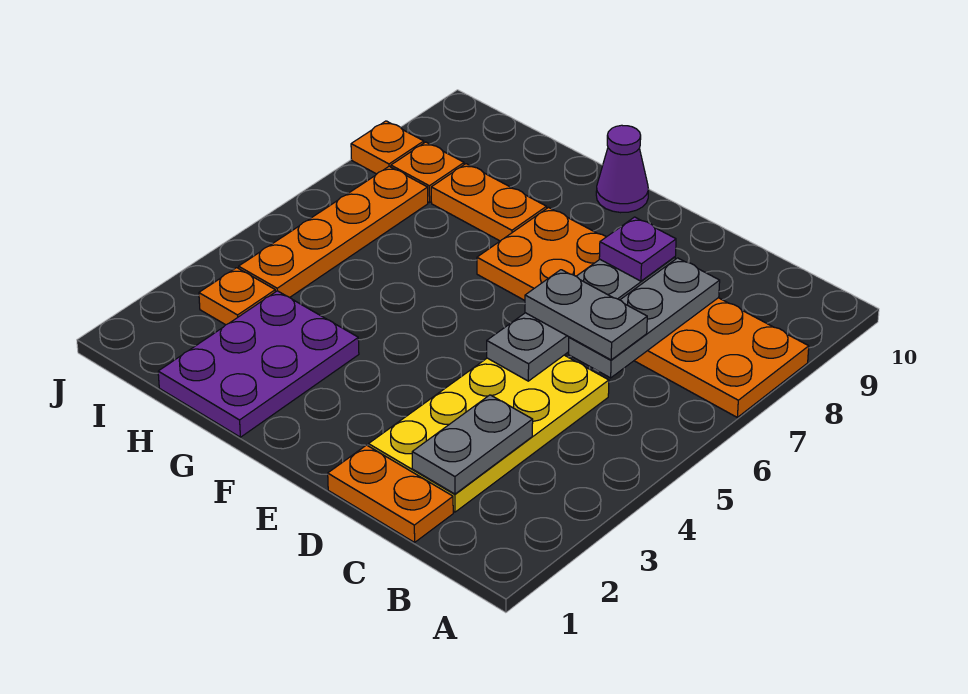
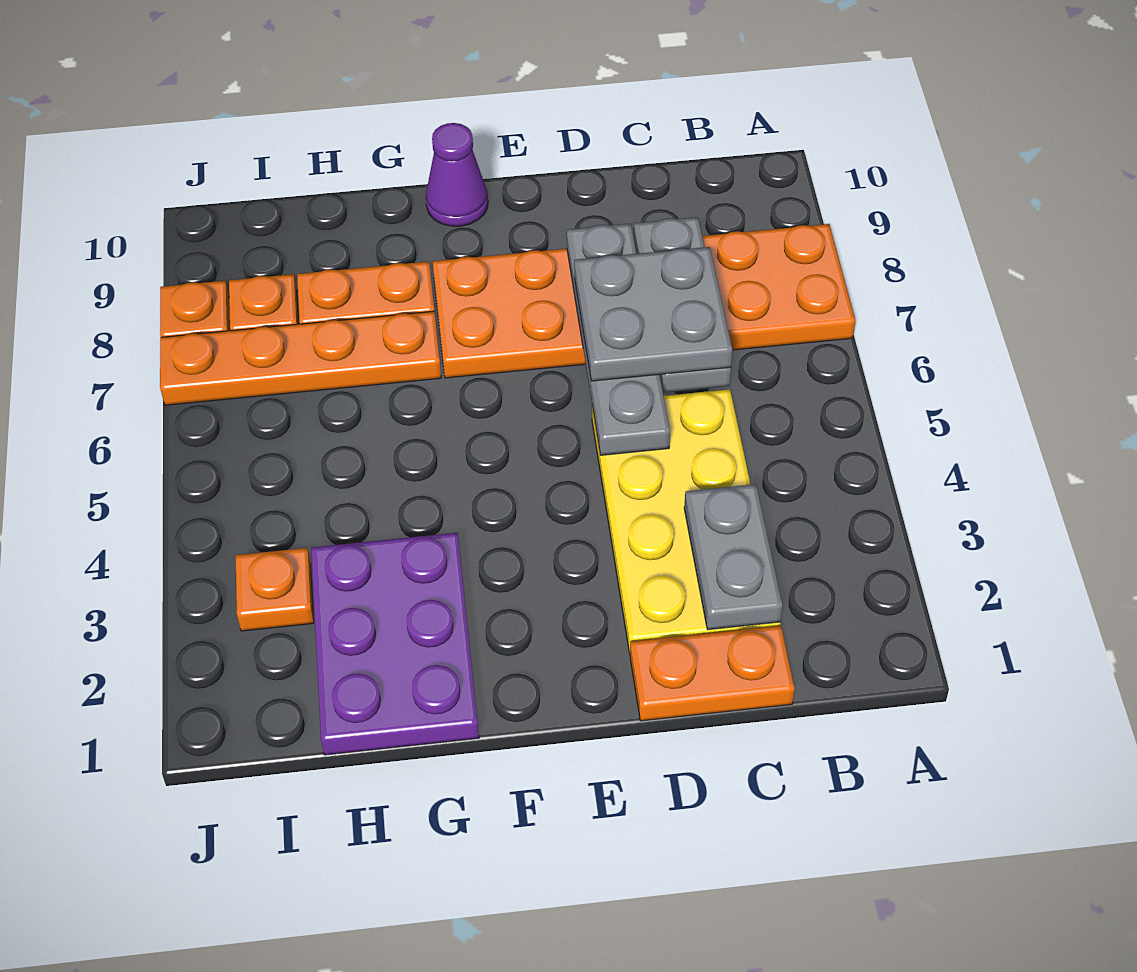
grey plate C6:D6 level 3 -> grey plate C6:D7 level 3
purple plate D8 level 3 -> none
orange plate I4:I7 level 1 -> orange plate G7:J7 level 1

